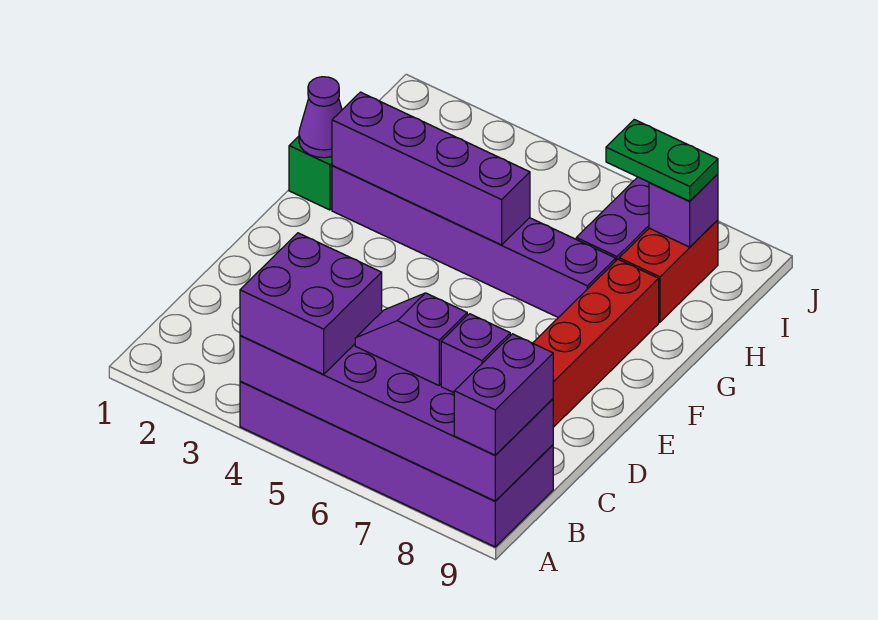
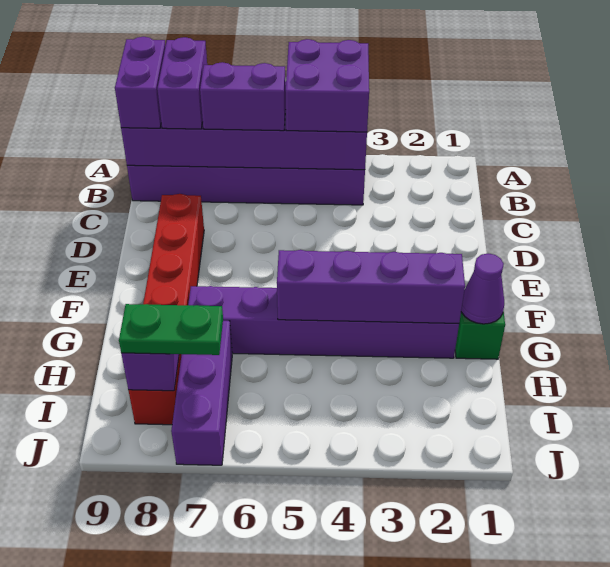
purple slope B6:B7 level 3 top 7 -> purple brick B6:B7 level 3
purple brick B8 level 3 -> purple brick A8:B8 level 3

